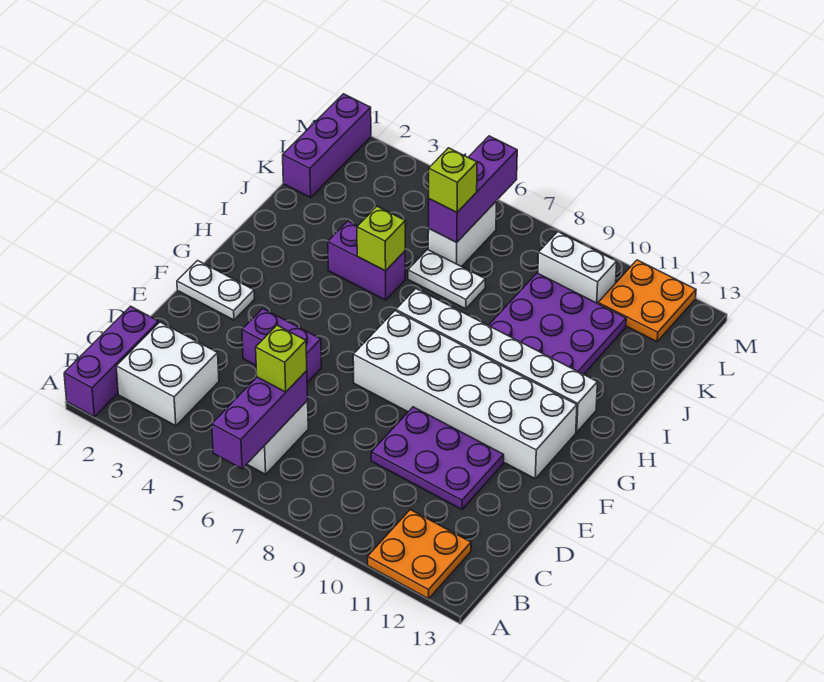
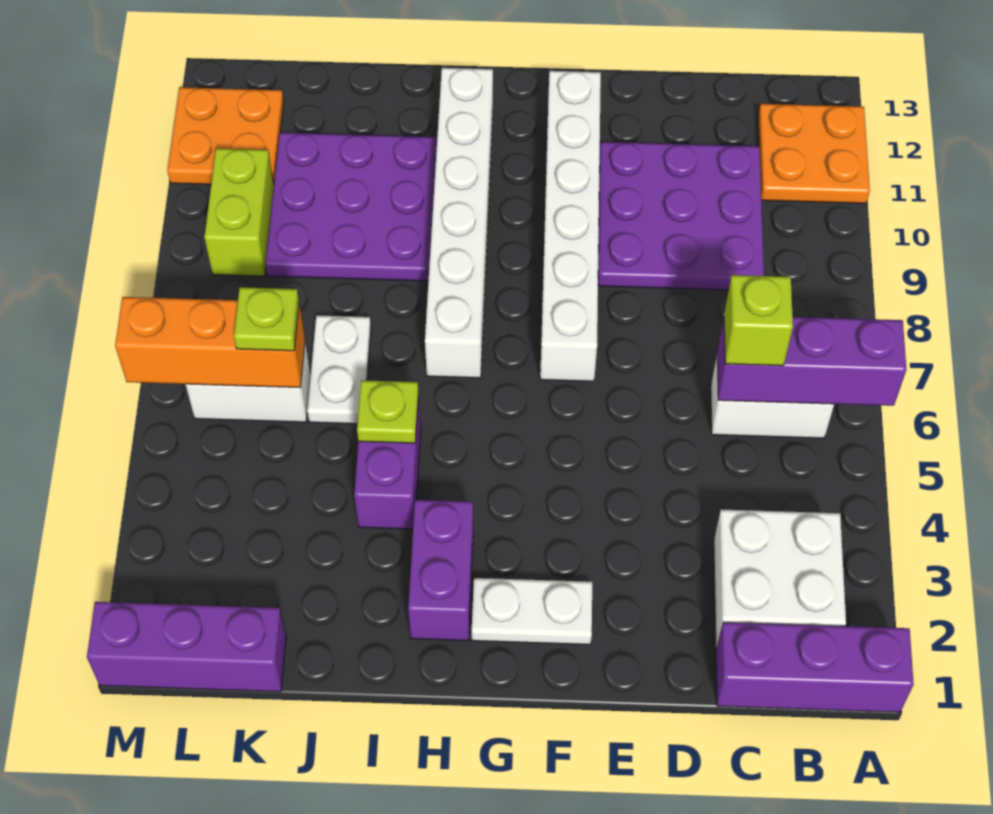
purple plate D9:E11 level 1 -> purple plate C9:E11 level 1
purple brick E4:E5 level 1 -> purple brick H2:H3 level 1
white plate F1:F2 level 1 -> white plate F2:G2 level 1
white brick F7:G12 level 1 -> white brick F7:F12 level 1
lime brick I5 level 2 -> lime plate I5 level 2
purple brick K6:M6 level 2 -> orange brick K6:M6 level 2
lime brick K6 level 3 -> lime plate K6 level 3
white brick L9:L10 level 1 -> lime brick L9:L10 level 1

